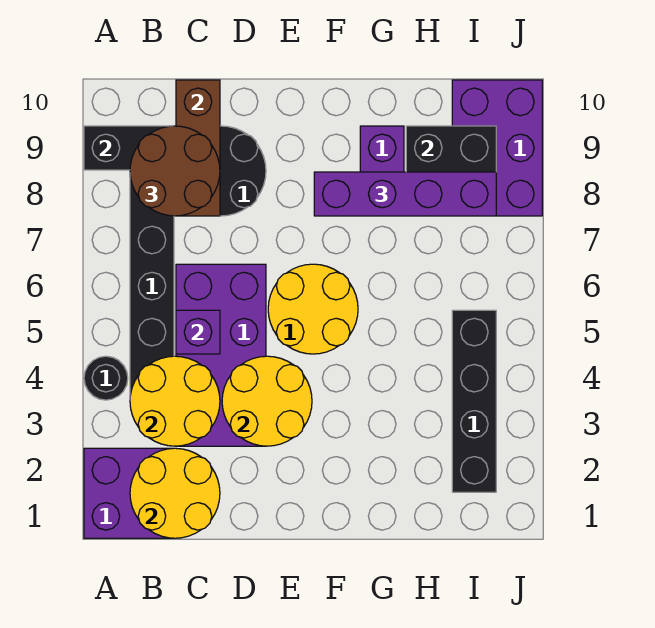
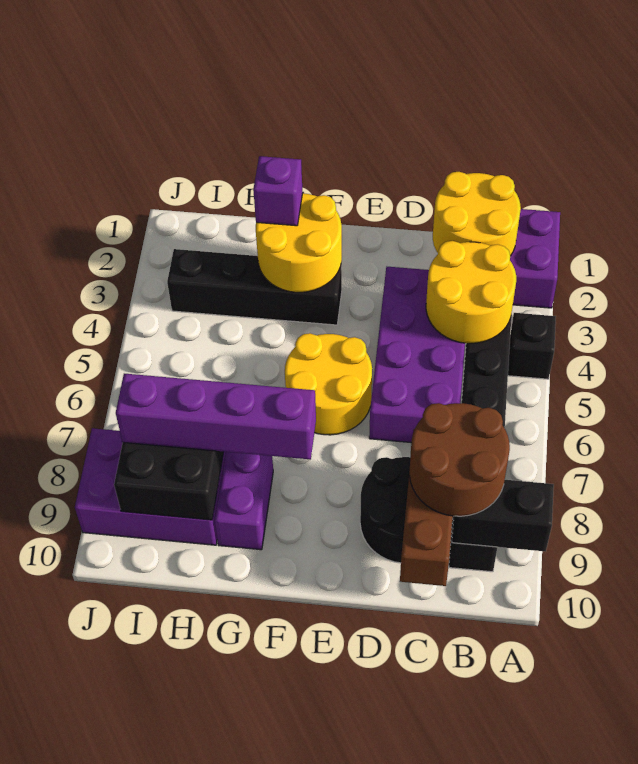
black round brick A4 level 1 -> black brick A4 level 1
purple brick C5 level 2 -> purple brick G2 level 3
yellow round brick D3:E4 level 2 -> yellow round brick F2:G3 level 2
black brick I2:I5 level 1 -> black brick F3:I3 level 1
purple brick I8:J10 level 1 -> purple brick H8:J9 level 1

